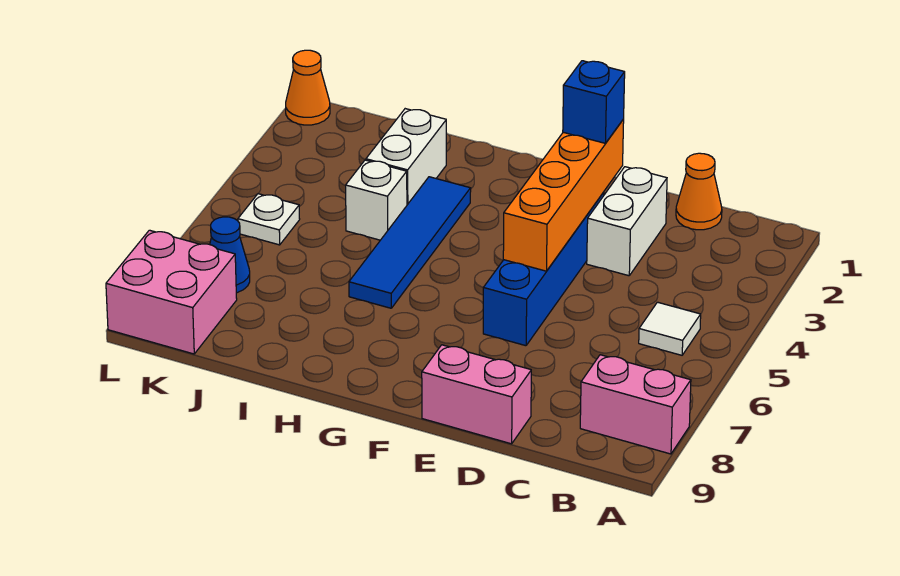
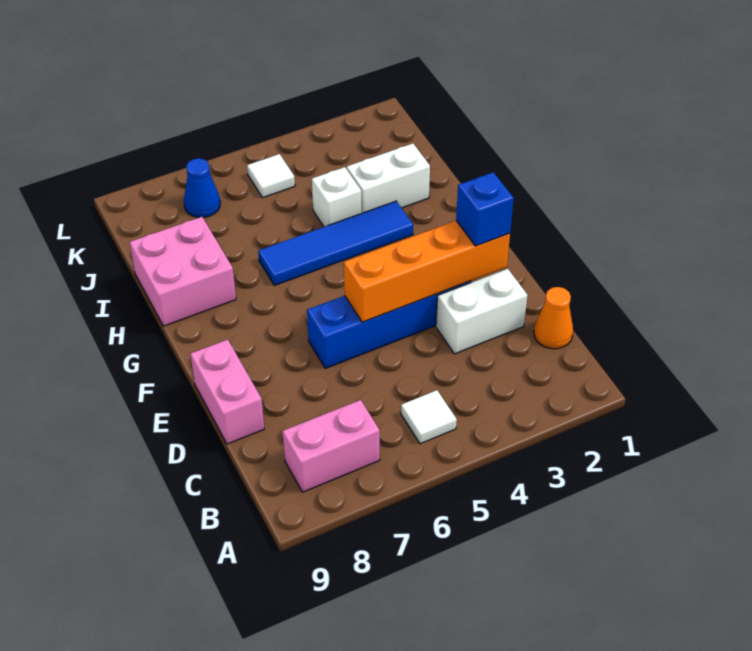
pink brick A8:B8 level 1 -> pink brick B7:B8 level 1
white plate K5 level 1 -> white tile K5 level 1
pink brick K8:L9 level 1 -> pink brick H8:I9 level 1
orange cone L1 level 1 -> none

